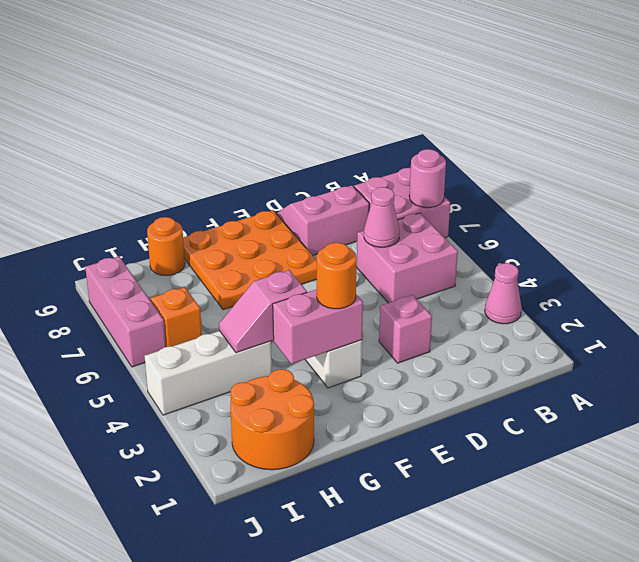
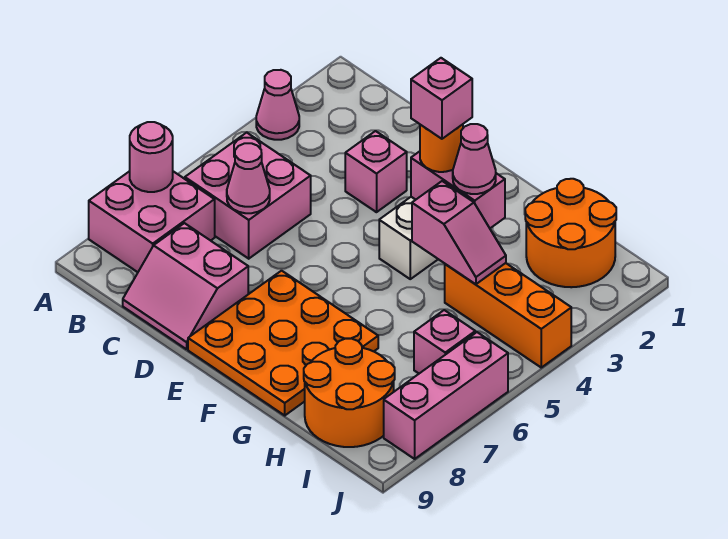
none -> pink brick F3 level 4
none -> pink cone G3 level 3
white brick H4:J4 level 1 -> orange brick H4:J4 level 1
orange round brick H9 level 1 -> orange round brick H8:I9 level 1
orange brick I6 level 1 -> pink brick I6 level 1

